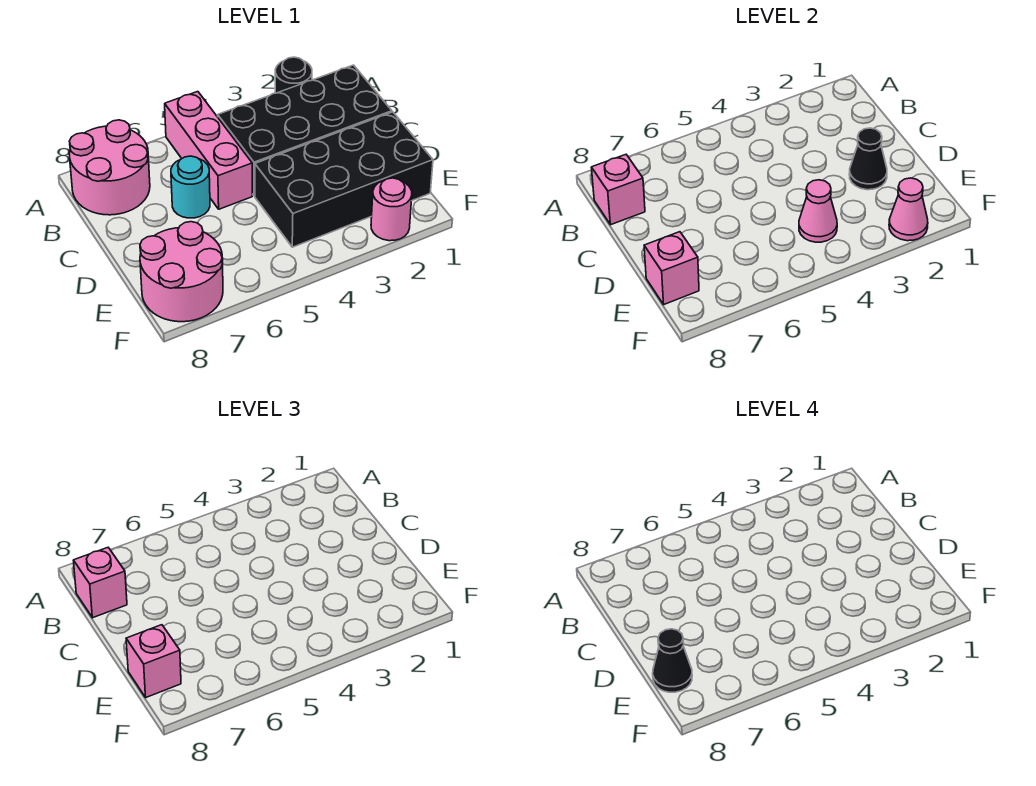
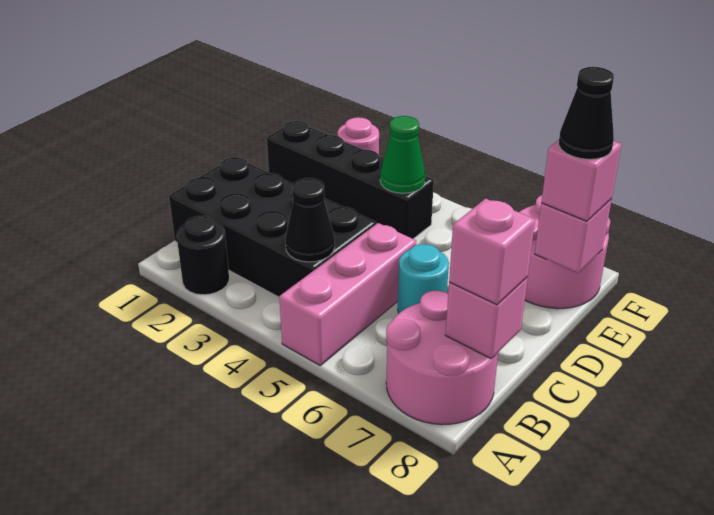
black brick D1:E4 level 1 -> black brick E1:E4 level 1
black cone D2 level 2 -> black cone B4 level 2
pink cone E4 level 2 -> green cone E4 level 2
pink cone F2 level 2 -> none

